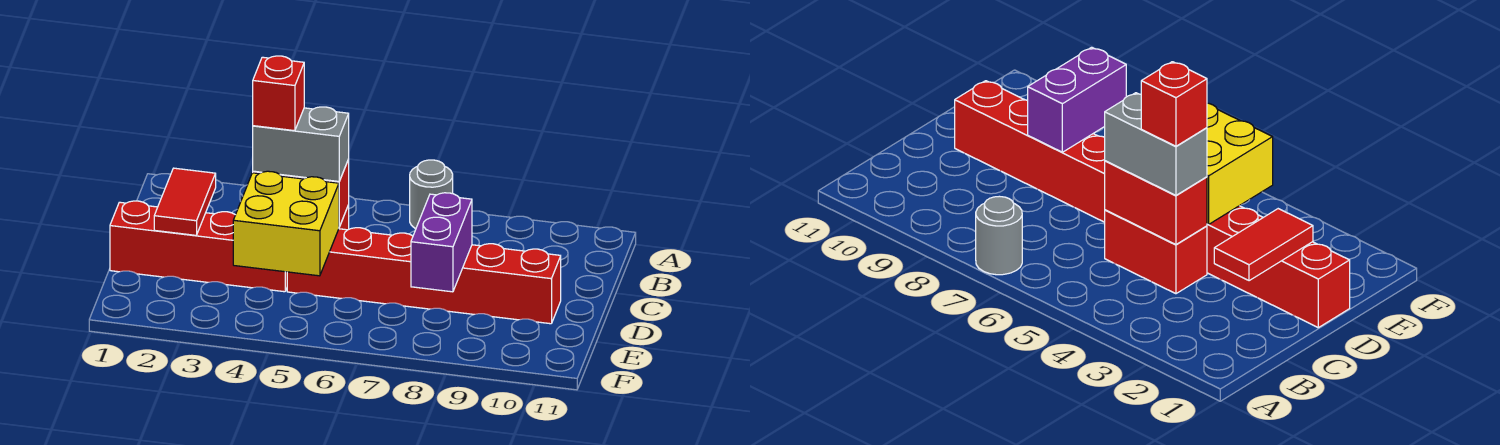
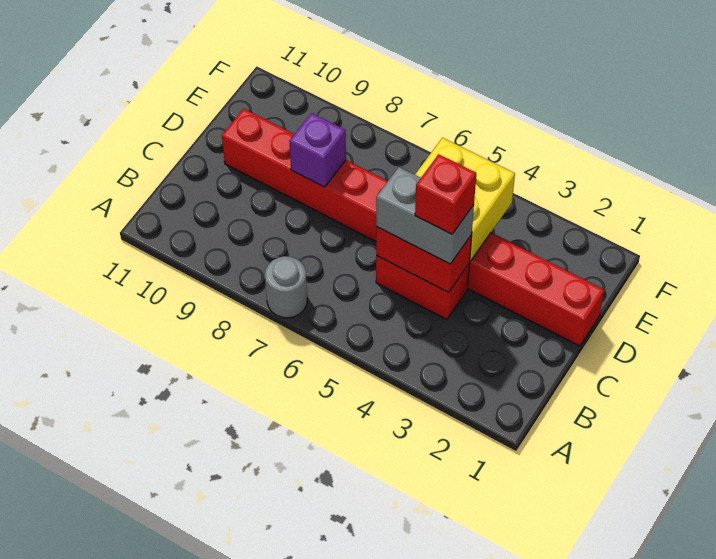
red tile C2:D2 level 2 -> none
purple brick D8:E8 level 2 -> purple brick D8 level 2

